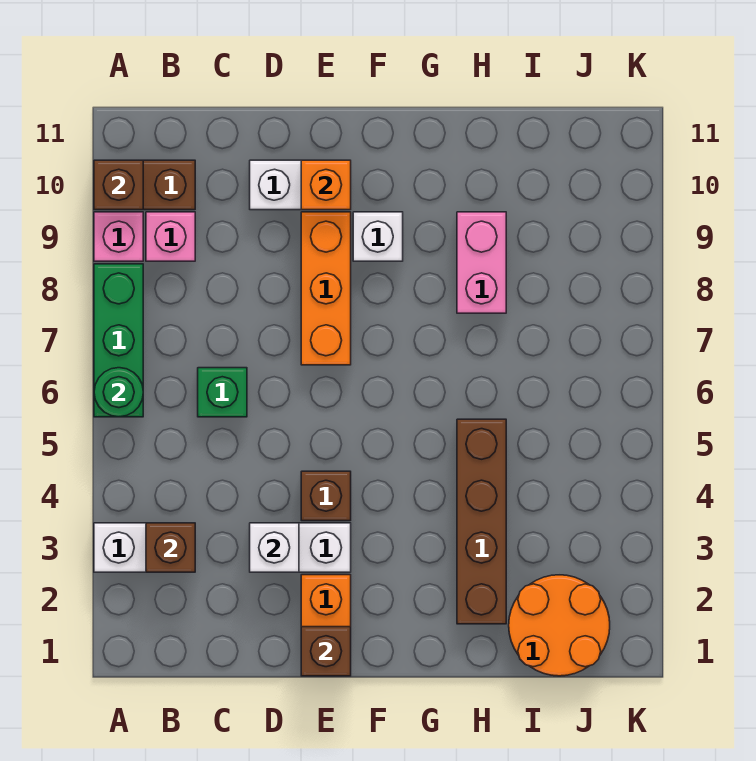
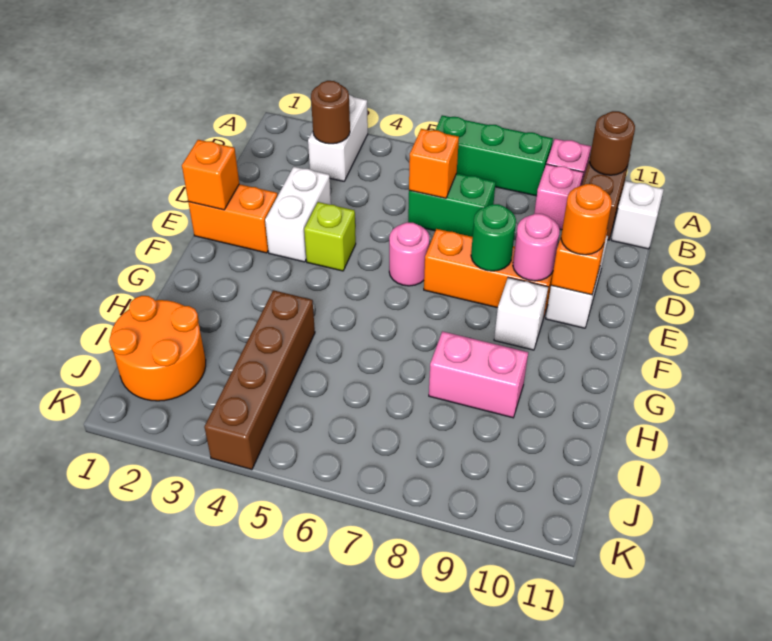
green round brick A6 level 2 -> green round brick E8 level 2
brown brick A10 level 2 -> brown round brick A10 level 2
brown brick B3 level 2 -> brown round brick B3 level 2
green brick C6 level 1 -> green brick C6:C7 level 1
none -> orange brick C6 level 2
white brick D3 level 2 -> white brick B11 level 1
brown brick E1 level 2 -> orange brick E1 level 2
brown brick E4 level 1 -> lime brick E4 level 1
none -> pink round brick E6 level 1
none -> pink round brick E9 level 2
none -> orange round brick E10 level 3
brown brick H2:H5 level 1 -> brown brick H4:K4 level 1

